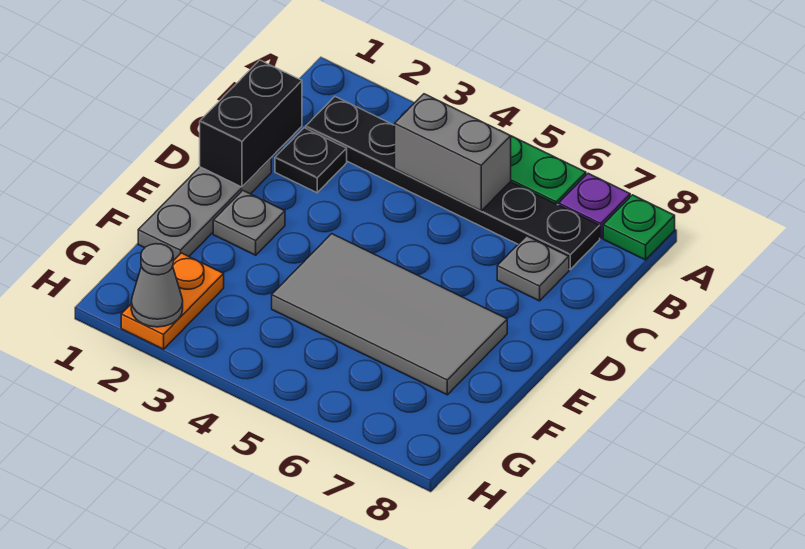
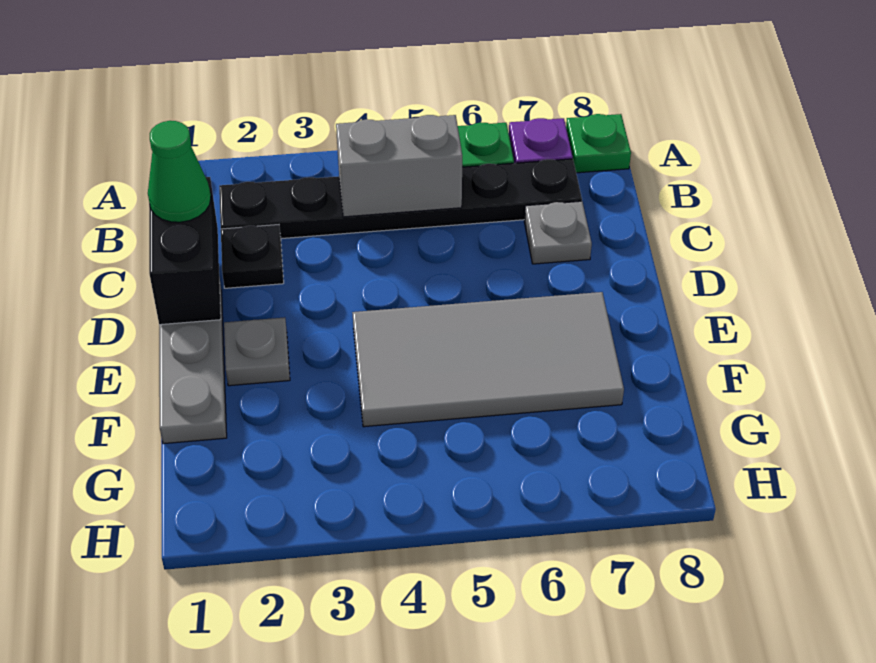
none -> green cone C1 level 3
orange plate G2:H2 level 1 -> none
grey cone H2 level 2 -> none

